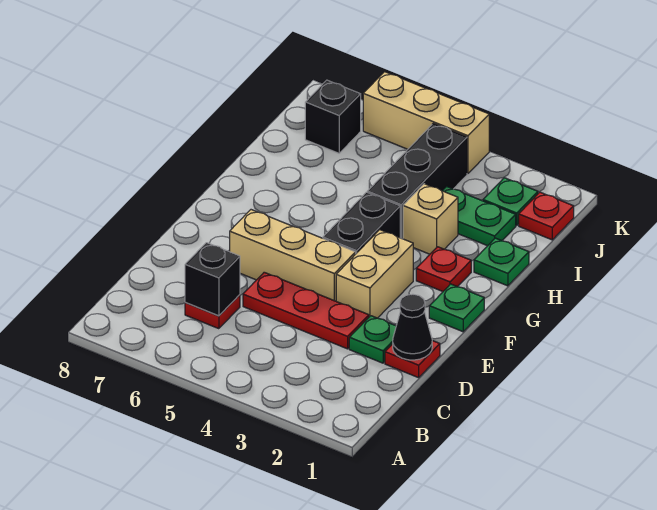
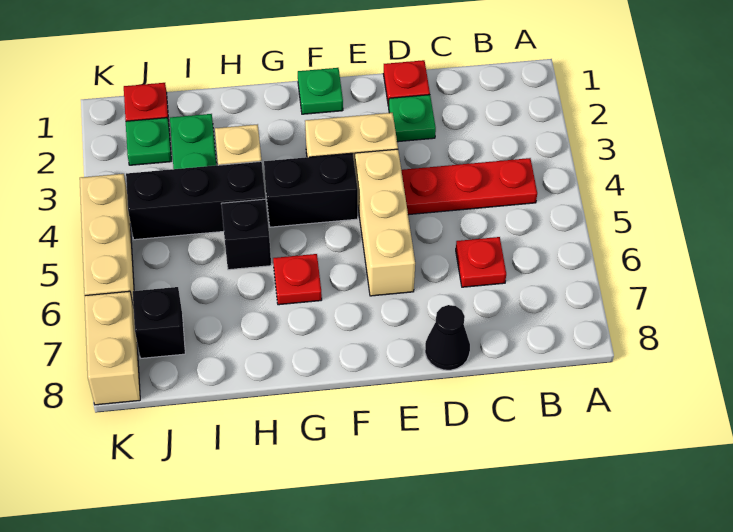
black brick C6 level 2 -> black brick H5 level 1
black cone D1 level 2 -> black cone D8 level 1
red plate D3:D5 level 1 -> red plate B4:D4 level 1
red plate G2 level 1 -> red plate G6 level 1
green plate H1 level 1 -> none
none -> tan brick K7:K8 level 1

